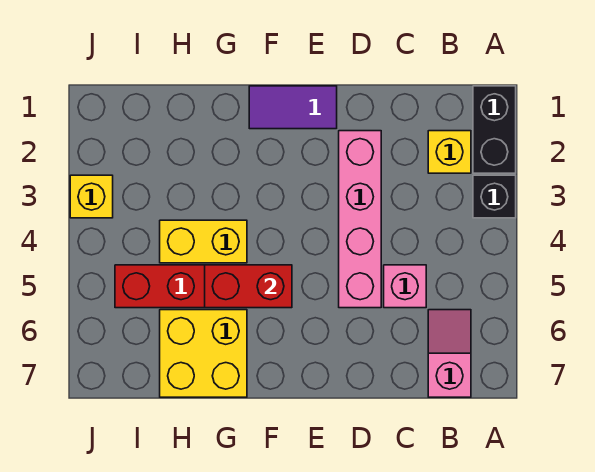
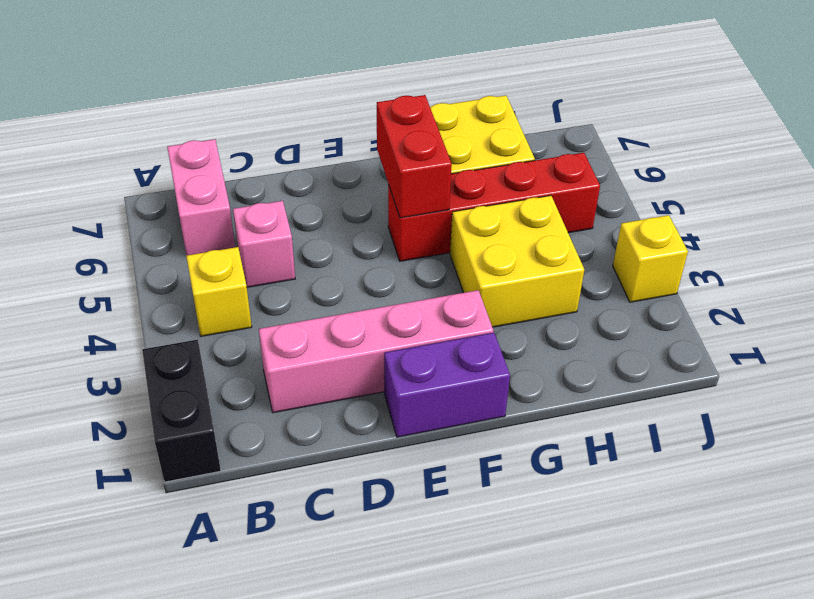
black brick A3 level 1 -> none
yellow brick B2 level 1 -> yellow brick B4 level 1
pink slope B6:B7 level 1 top 7 -> pink brick B6:B7 level 1
pink brick D2:D5 level 1 -> pink brick C2:F2 level 1
purple tile E1:F1 level 1 -> purple brick E1:F1 level 1
red brick F5:G5 level 2 -> red brick F5:F6 level 2
yellow brick G4:H4 level 1 -> yellow brick G3:H4 level 1

